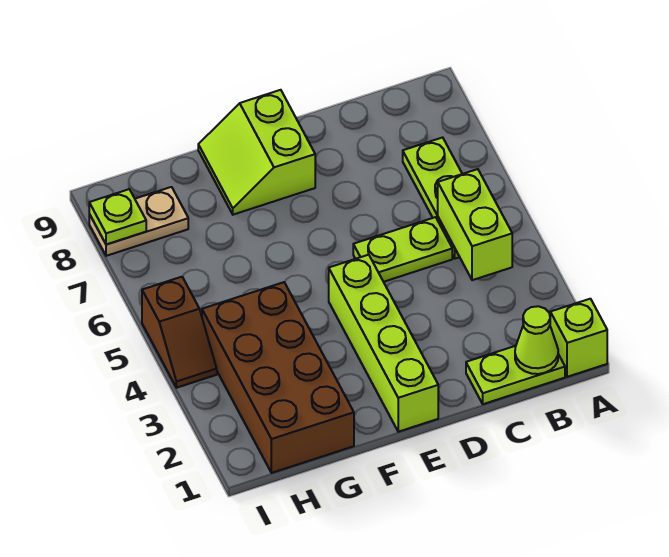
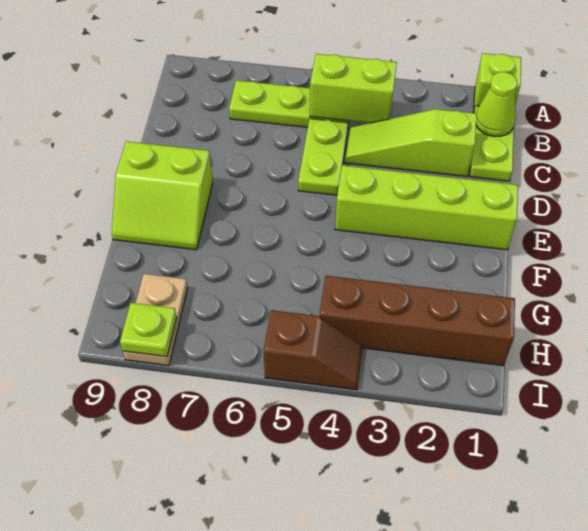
none -> lime slope C2:C4 level 1 top 2
brown brick G1:H4 level 1 -> brown brick H1:H4 level 1

